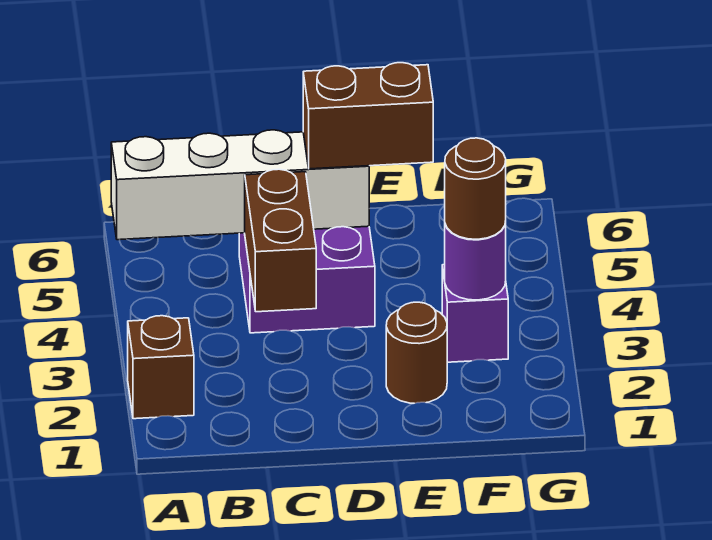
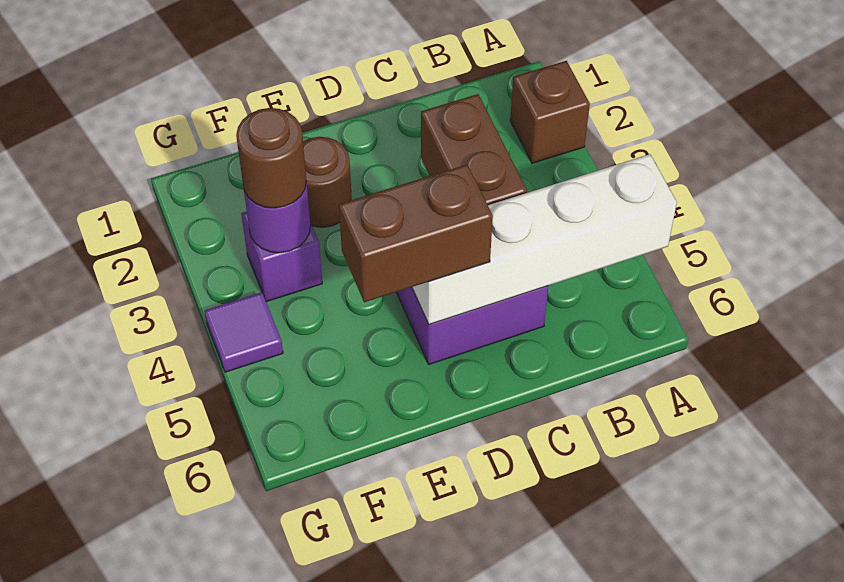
none -> purple tile G4 level 1

